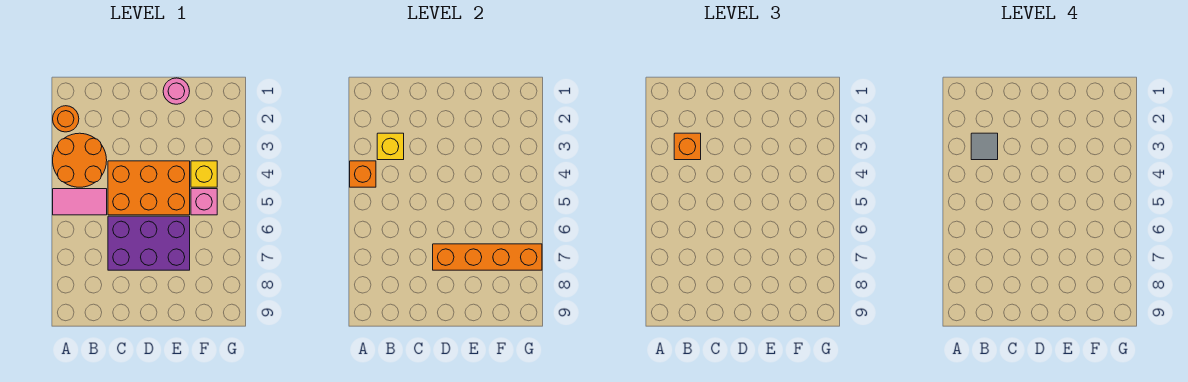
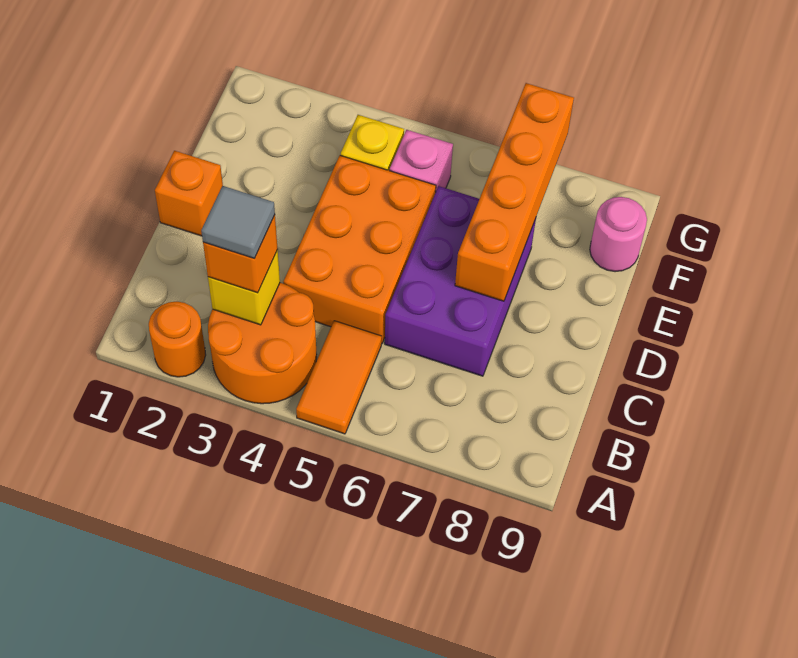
orange brick A4 level 2 -> orange brick D1 level 1
pink tile A5:B5 level 1 -> orange tile A5:B5 level 1
pink round brick E1 level 1 -> pink round brick F9 level 1

